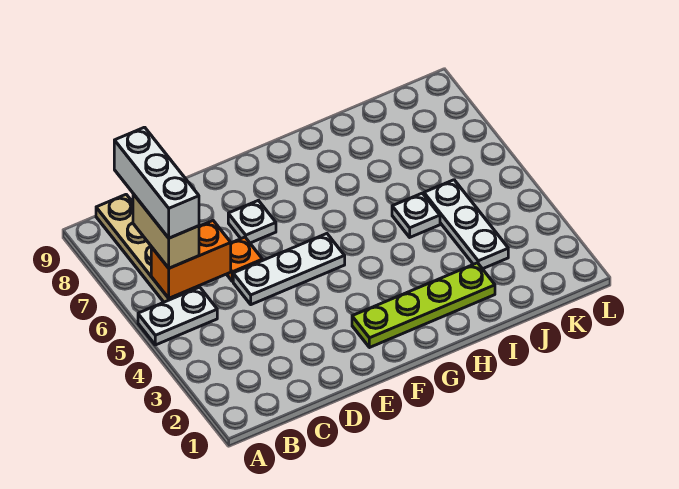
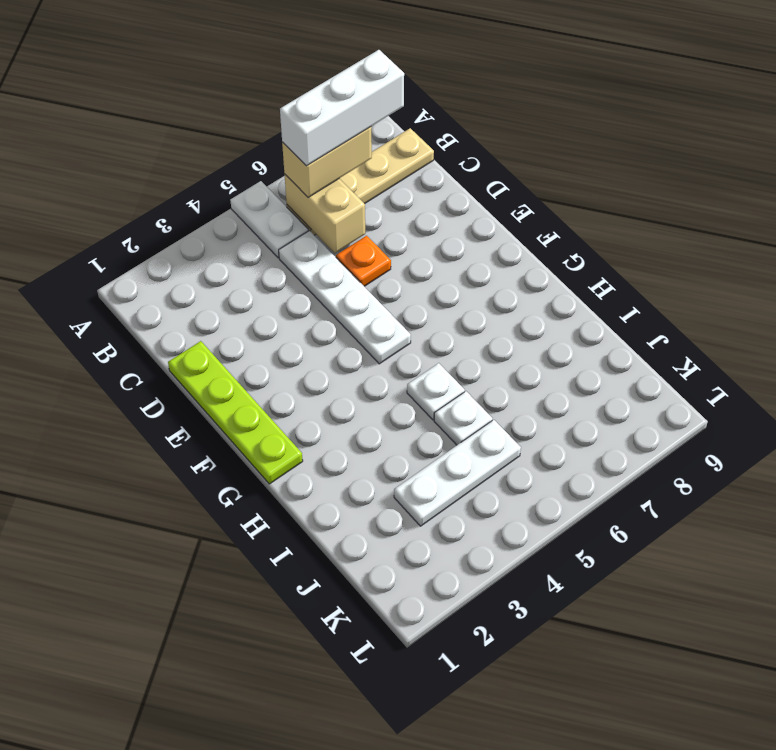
orange brick B6:C6 level 2 -> tan brick B6:C6 level 2
white plate D5:F5 level 1 -> white plate C5:F5 level 1
white plate E7 level 1 -> white plate H5 level 1
lime plate F2:I2 level 1 -> lime plate D1:G1 level 1

